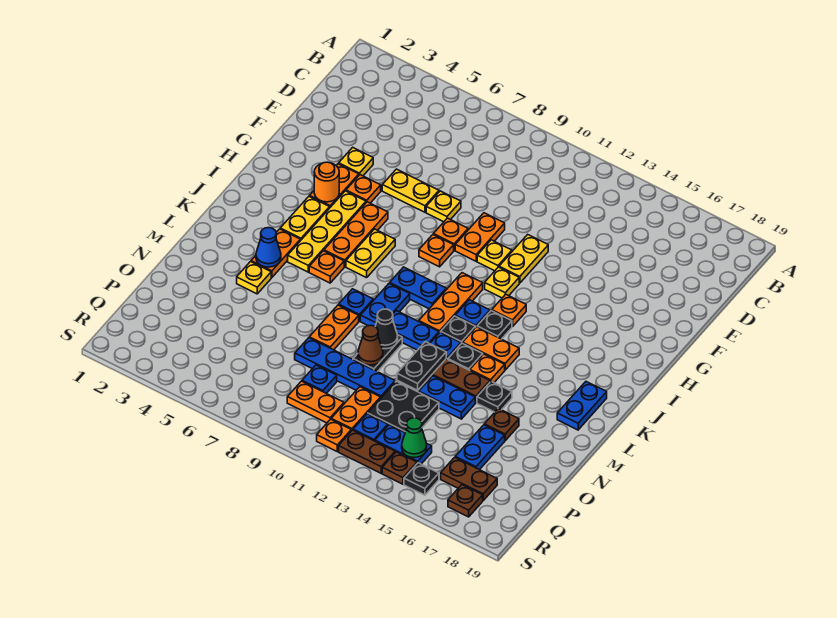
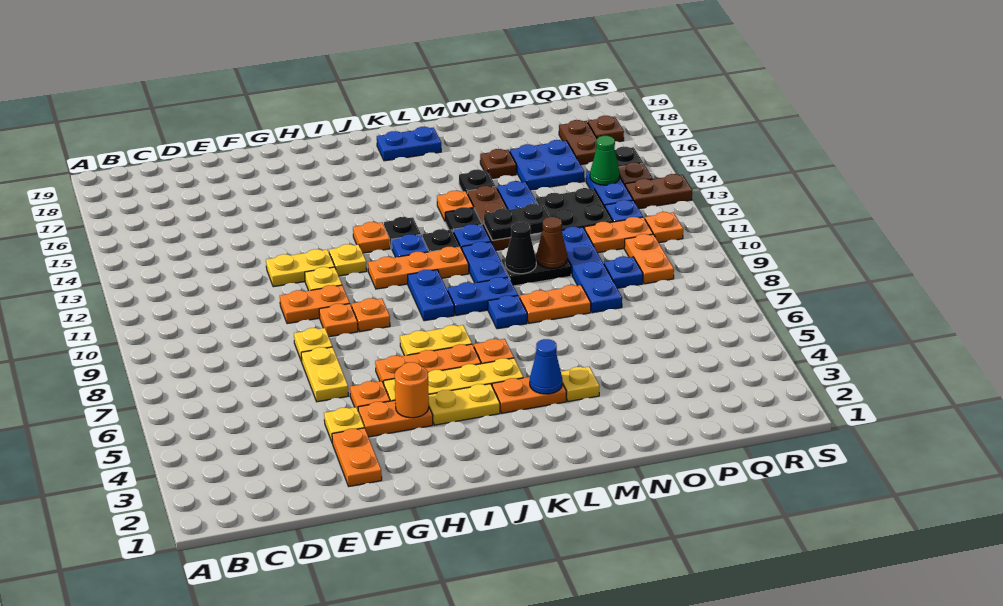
orange plate K13:K14 level 1 -> orange plate F2:F3 level 1
blue plate O16:P16 level 1 -> blue plate O15:P16 level 1
brown plate R12:R13 level 1 -> brown plate R13:S13 level 1

